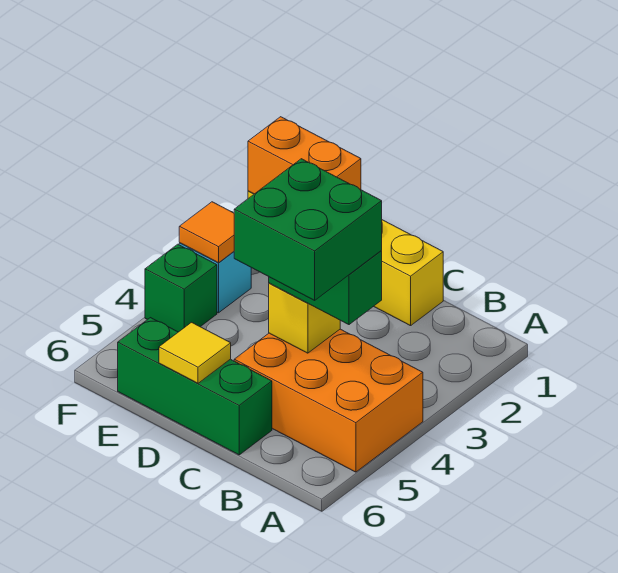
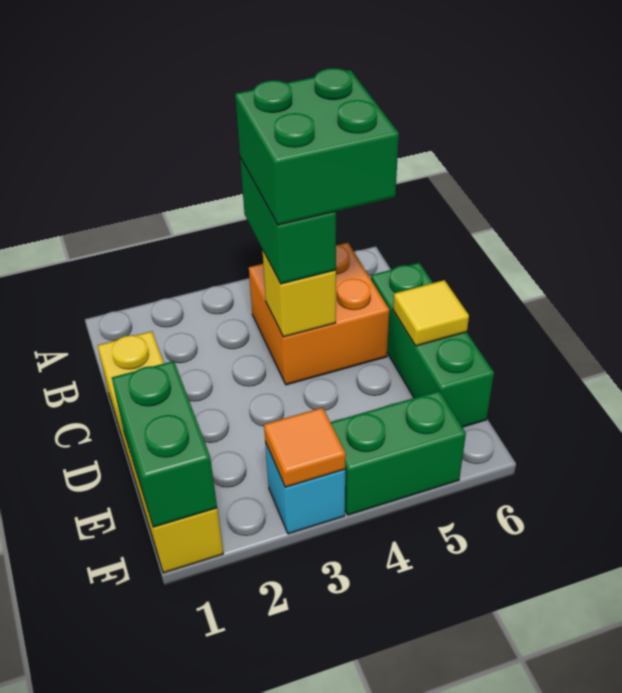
orange brick A4:C5 level 1 -> orange brick B4:C5 level 1
orange brick E1:F1 level 2 -> green brick E1:F1 level 2
green brick F4 level 1 -> green brick F4:F5 level 1

